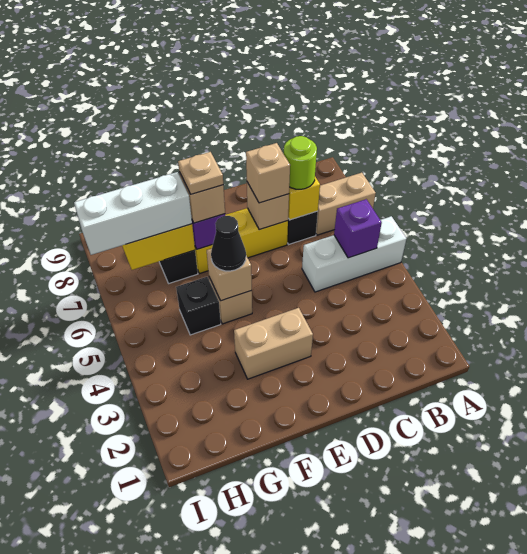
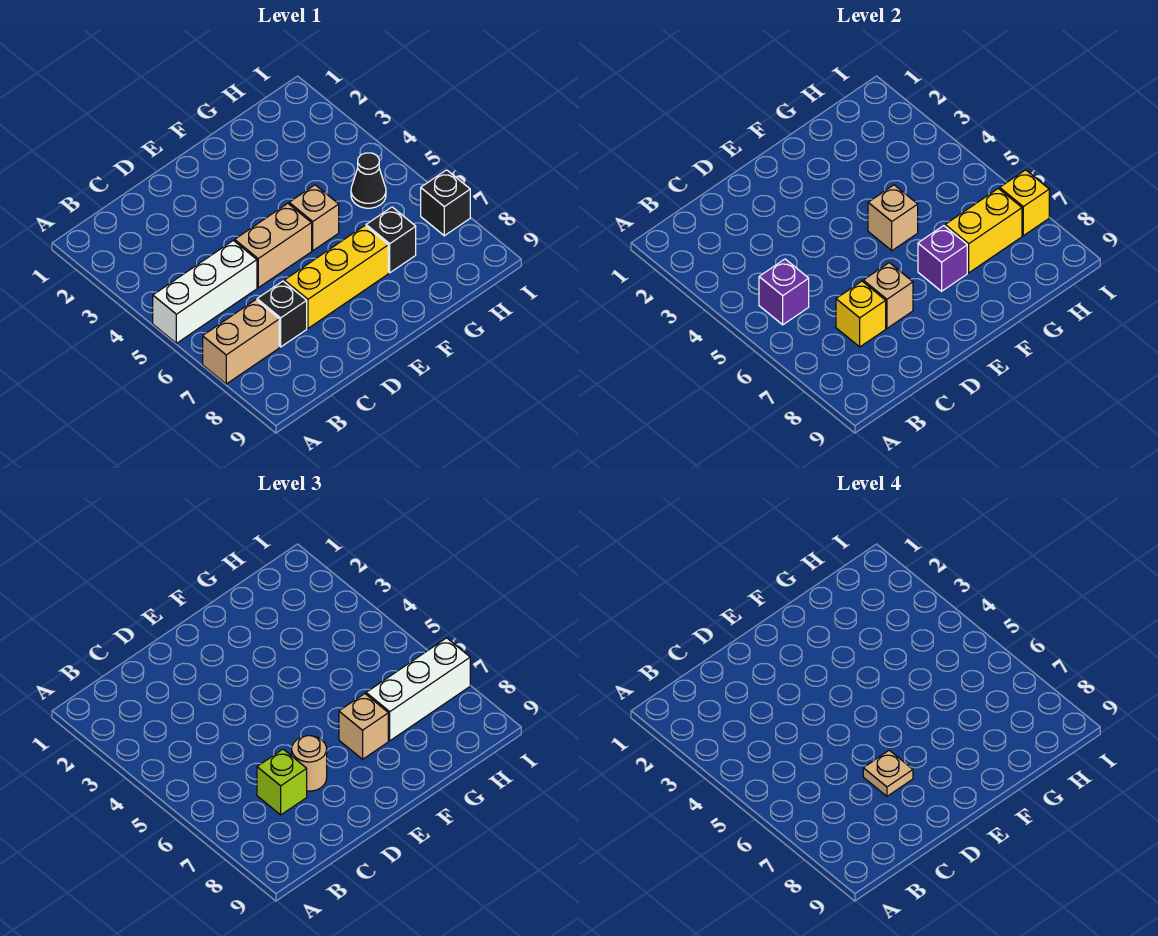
lime round brick C7 level 3 -> lime brick C7 level 3
tan brick D7 level 3 -> tan round brick D7 level 3
tan brick E3:F3 level 1 -> tan brick D5:E5 level 1
black cone F5 level 3 -> black cone H5 level 1
tan plate F7 level 4 -> tan plate D7 level 4
black brick G5 level 1 -> black brick I7 level 1
none -> yellow brick I7 level 2

